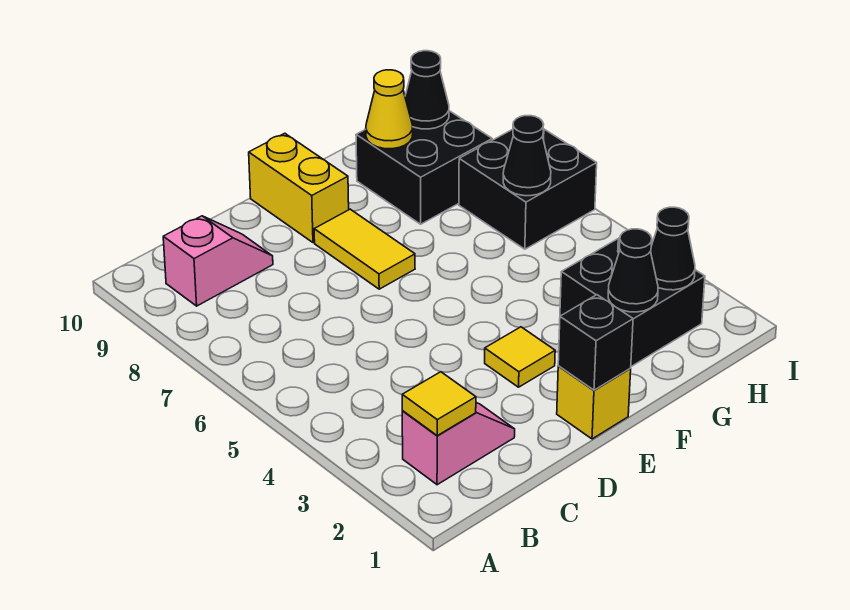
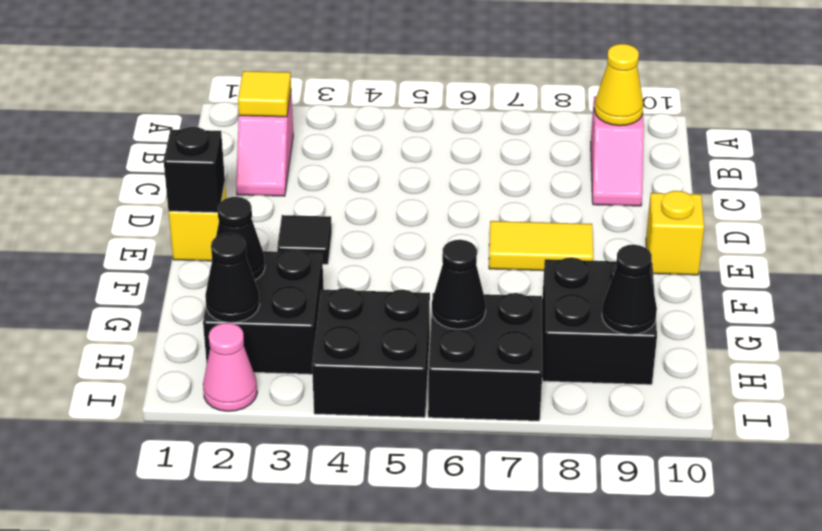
yellow tile E3 level 1 -> black tile E3 level 1
yellow brick E9:E10 level 1 -> yellow brick E10 level 1
yellow cone G9 level 2 -> yellow cone B9 level 2
none -> black brick H4:I5 level 1
none -> pink cone I2 level 1

